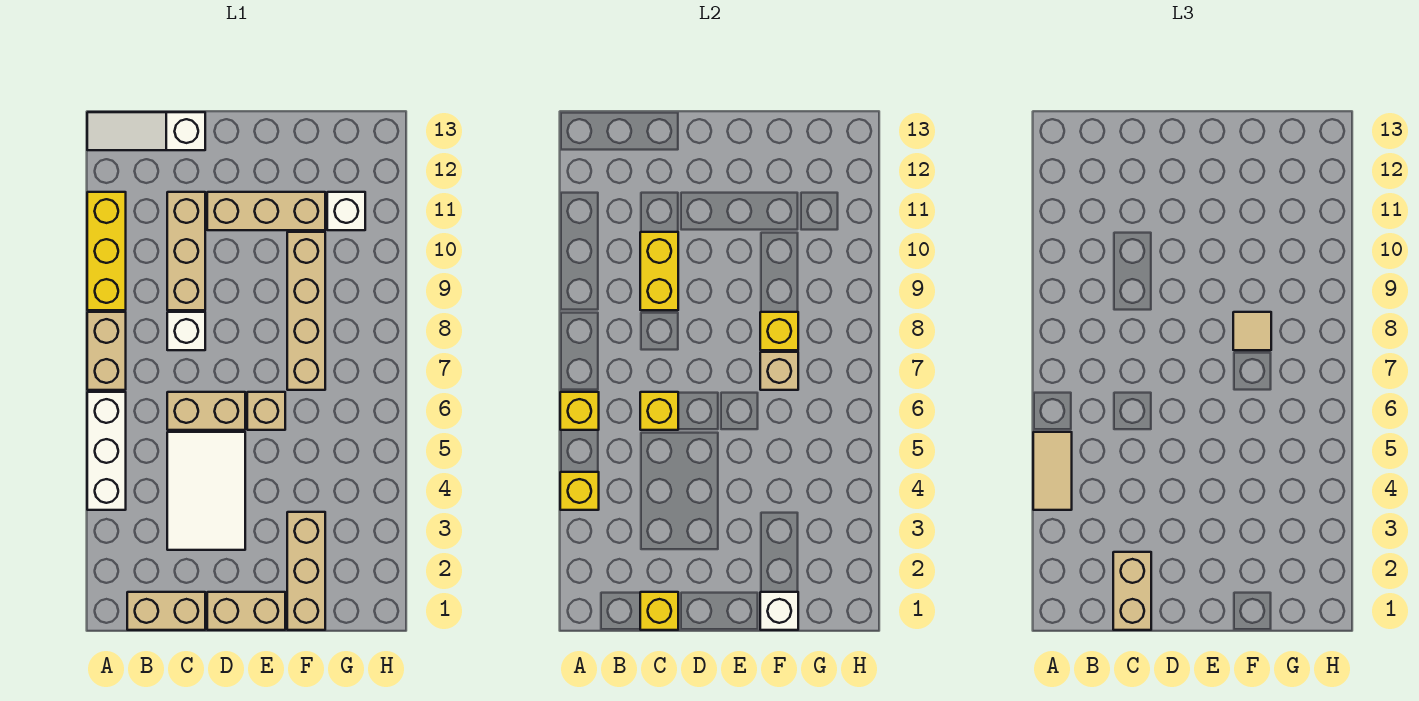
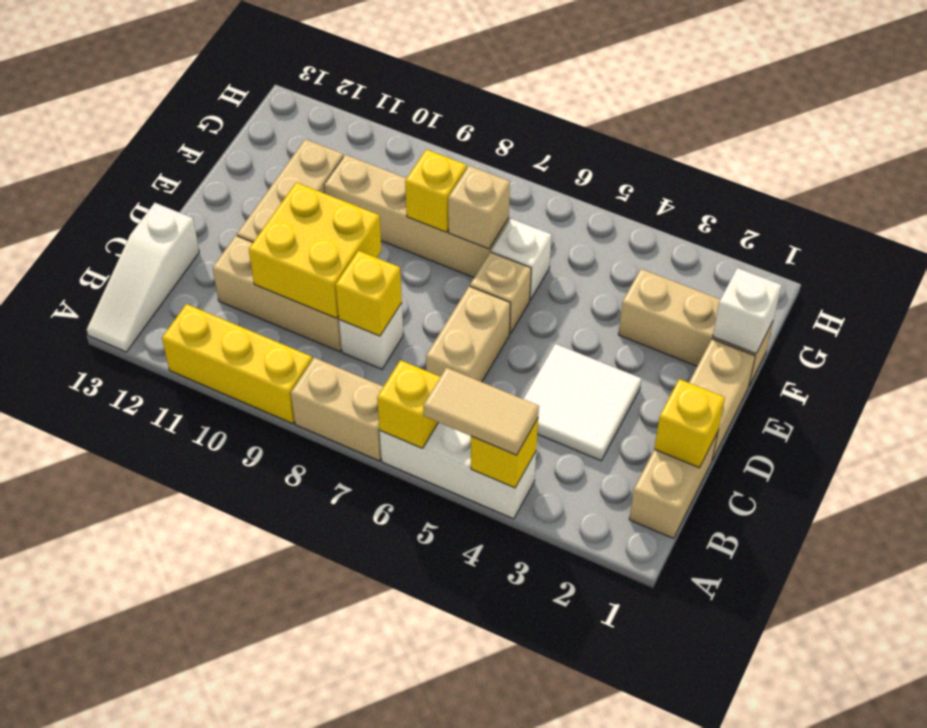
tan brick C1:C2 level 3 -> none
white tile C3:D5 level 1 -> white tile C3:D4 level 1
yellow brick C6 level 2 -> yellow brick C8 level 2
yellow brick C9:C10 level 2 -> yellow brick C9:D10 level 2
tan tile F8 level 3 -> none
white brick G11 level 1 -> white brick F6 level 1

